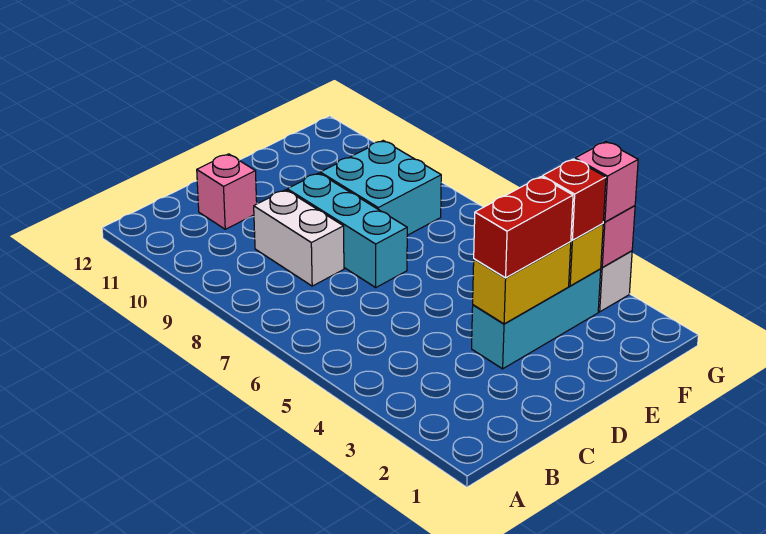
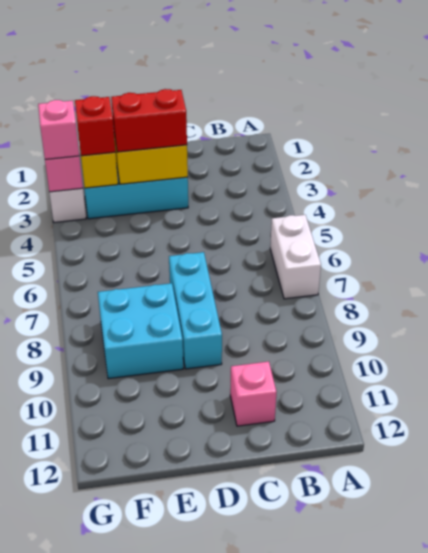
white brick C8:C9 level 1 -> white brick A6:A7 level 1

